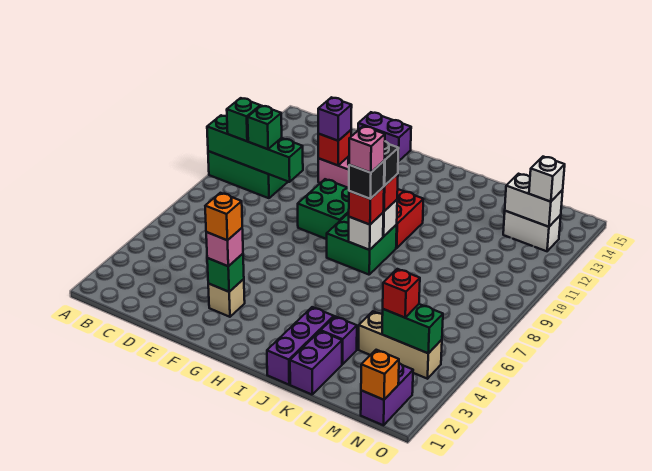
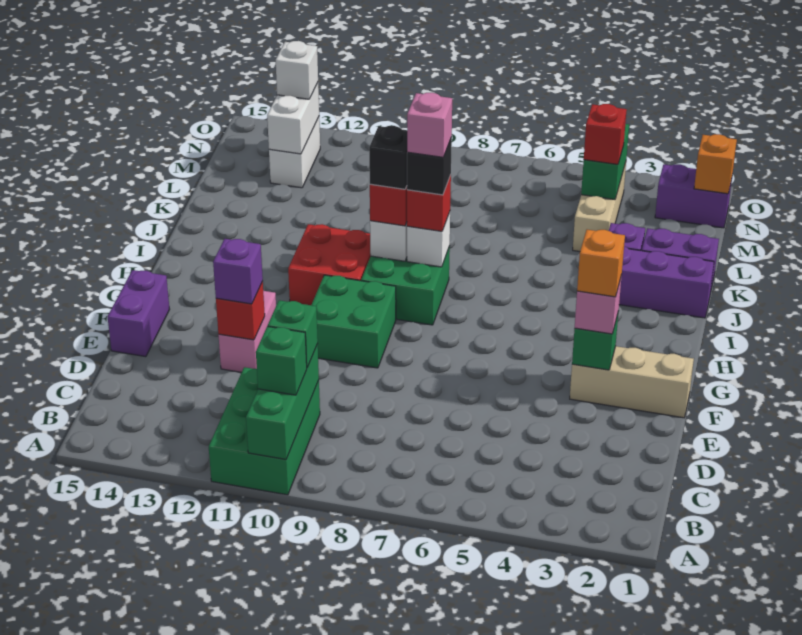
green brick A10:D10 level 2 -> green brick A10:C10 level 2
tan brick F3 level 1 -> tan brick F1:F3 level 1

